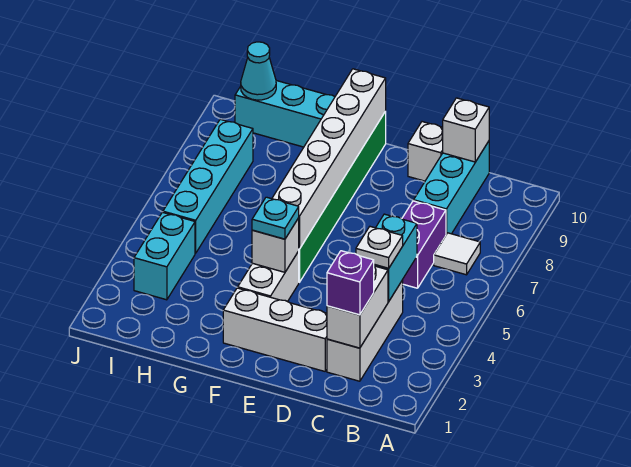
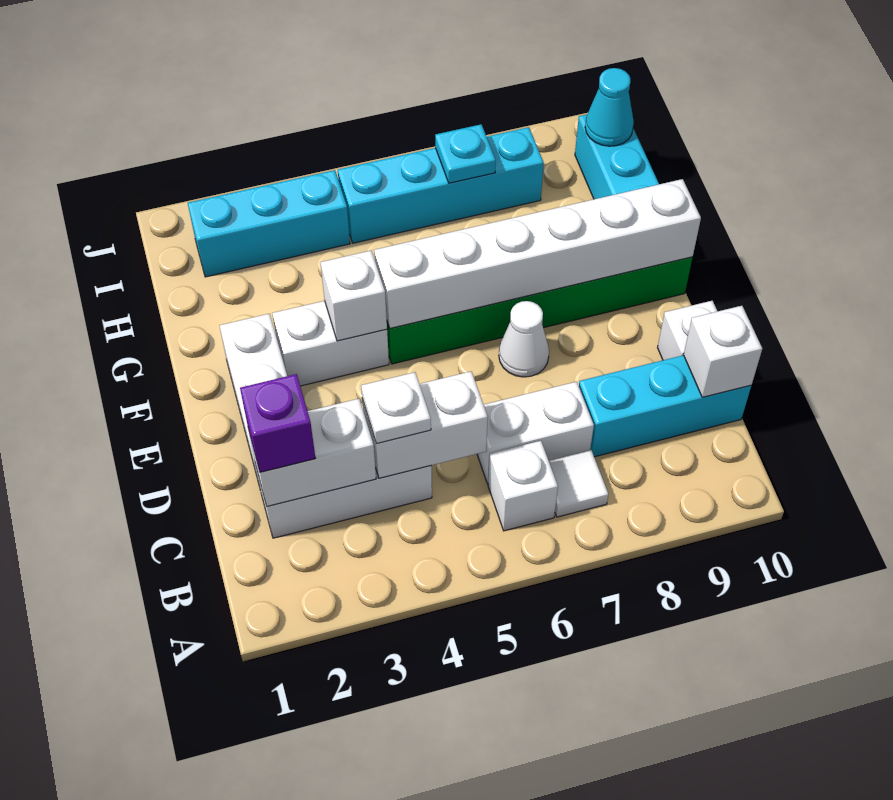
none -> white brick B6 level 1
cyan brick C4:C5 level 2 -> white brick C4:C5 level 2
purple brick C6:C7 level 1 -> white brick C6:C7 level 1
none -> white cone E7 level 1
cyan plate F4 level 3 -> cyan plate I7 level 2
cyan brick I3:I4 level 1 -> cyan brick I2:I4 level 1

